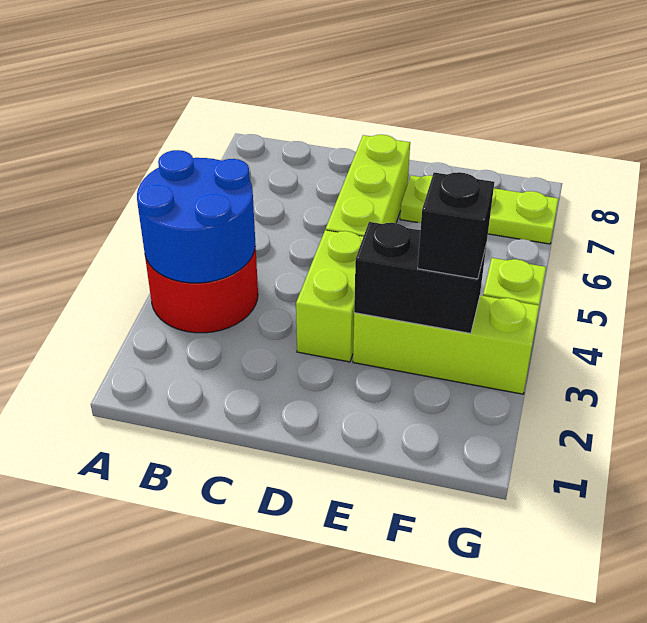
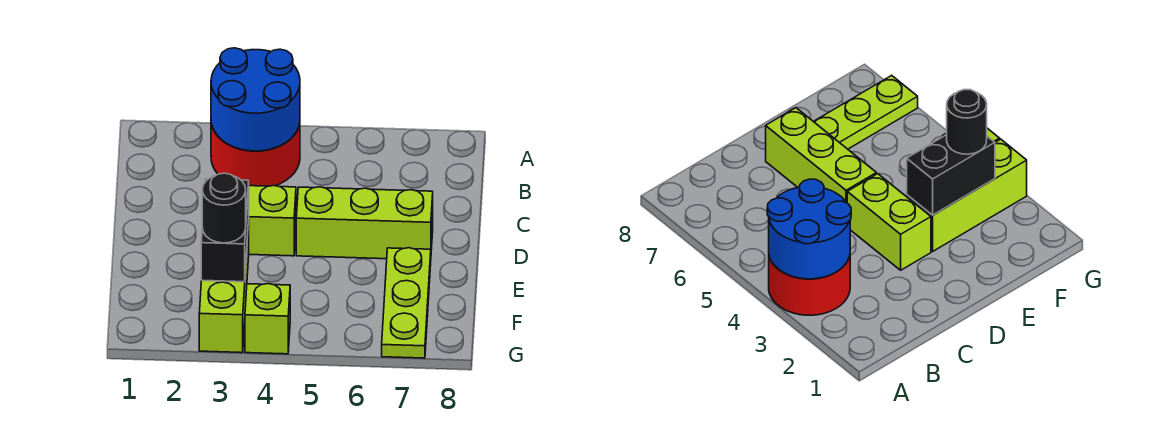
black brick F3 level 3 -> black round brick F3 level 3

